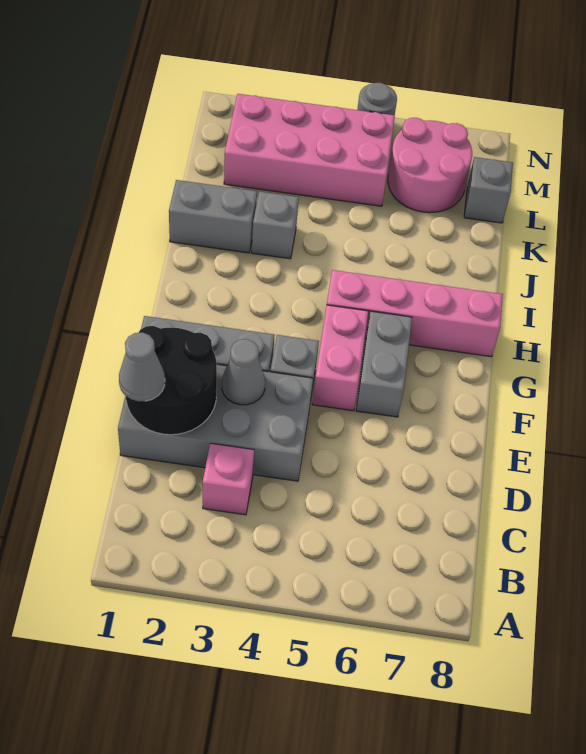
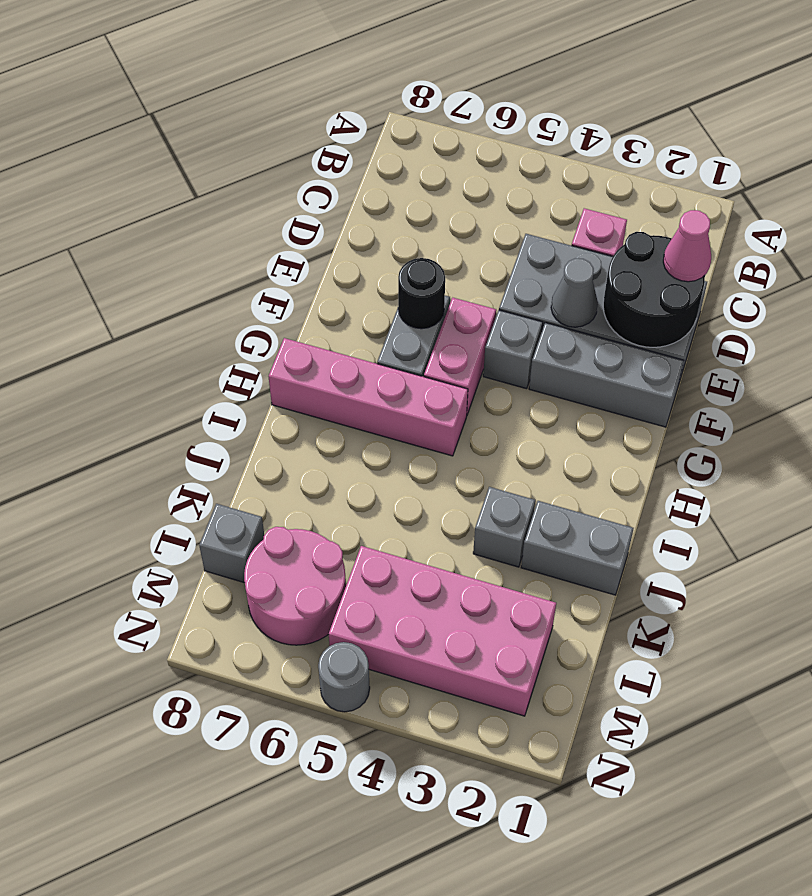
grey cone D1 level 3 -> pink cone D1 level 3
none -> black round brick F6 level 2

